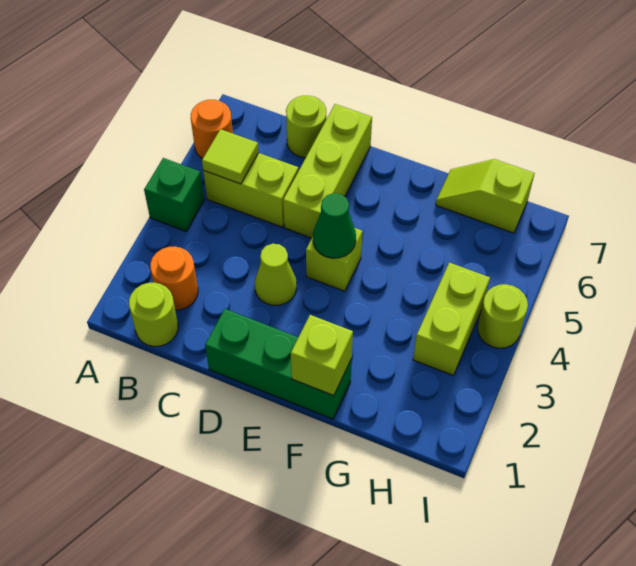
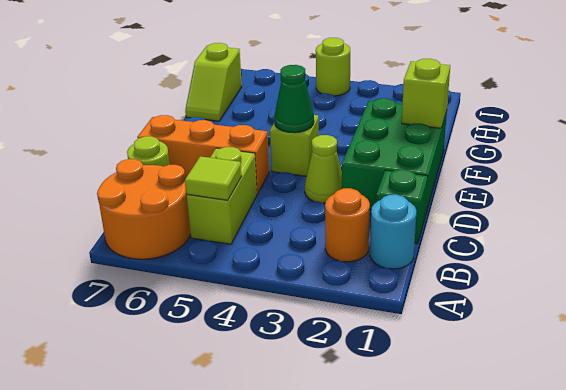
green brick A4 level 1 -> green brick C1 level 1
orange round brick A6 level 1 -> orange round brick A6:B7 level 1
lime round brick B1 level 1 -> cyan round brick B1 level 1
green brick D1:F1 level 1 -> green brick D1:F2 level 1
lime brick D5:D7 level 1 -> orange brick D5:D7 level 1
lime brick H3:H4 level 1 -> none

